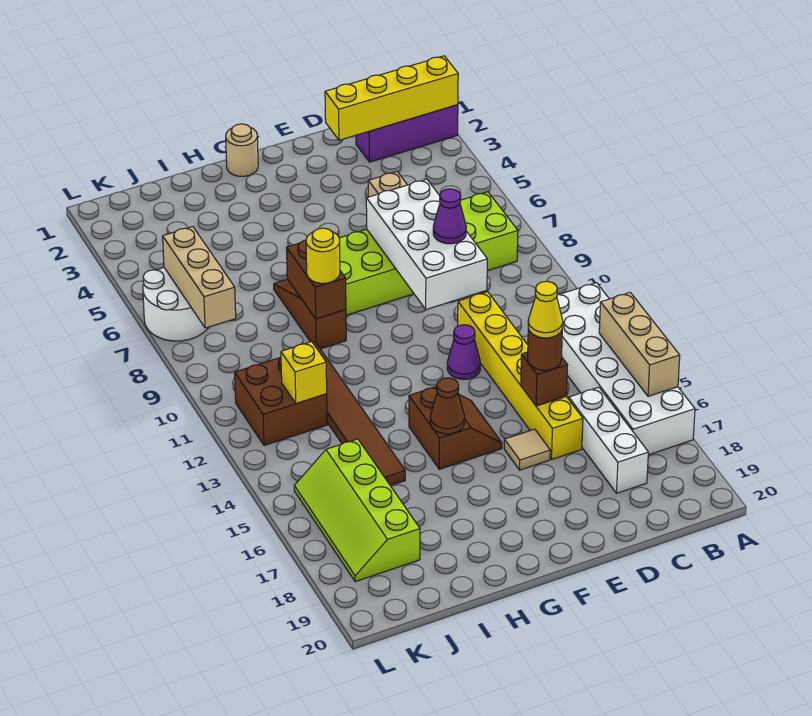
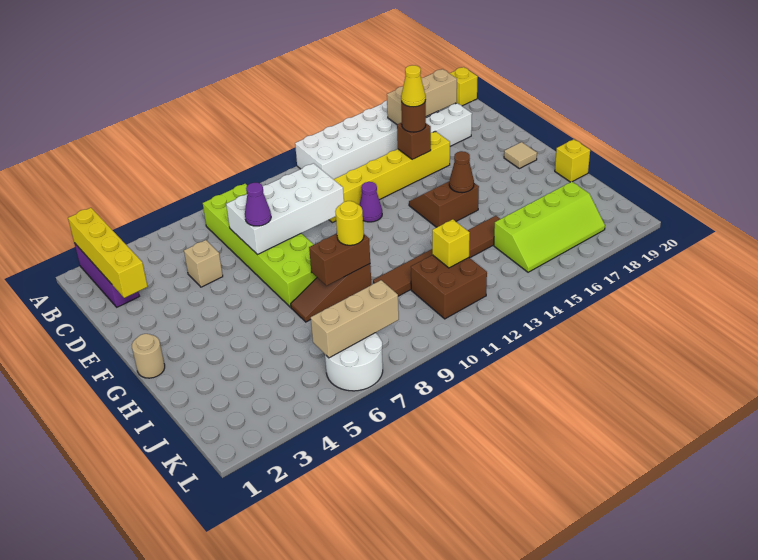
tan brick A14:A16 level 2 -> tan brick B16:B18 level 2
none -> yellow brick A20 level 1
purple cone D9 level 3 -> purple cone E7 level 3
tan tile E16 level 1 -> tan tile F19 level 1
none -> yellow brick H20 level 1

